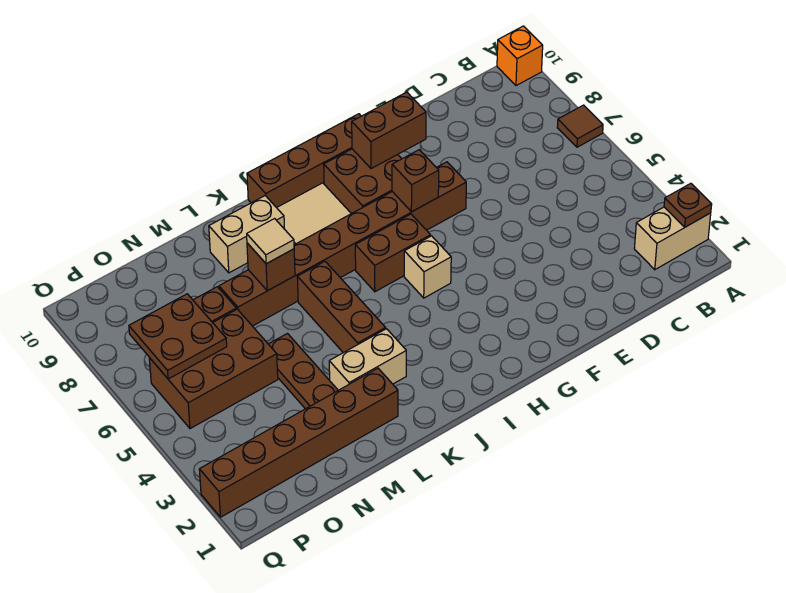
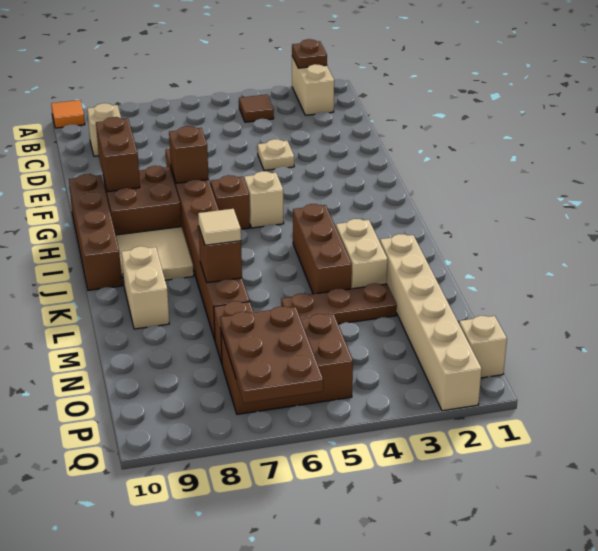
brown tile A7 level 1 -> brown tile B4 level 1
orange brick A10 level 1 -> orange tile A10 level 1
none -> tan brick C9 level 1
none -> tan plate E4 level 1
brown brick H6:I6 level 1 -> brown brick H6 level 1
brown brick K4:K6 level 1 -> brown brick J4:L4 level 1
brown brick L2:Q2 level 1 -> tan brick L2:Q2 level 1
brown brick N5:P6 level 1 -> brown brick O5:P7 level 1
brown plate O6:P7 level 2 -> brown plate O6:Q7 level 2
none -> tan brick P1 level 1

